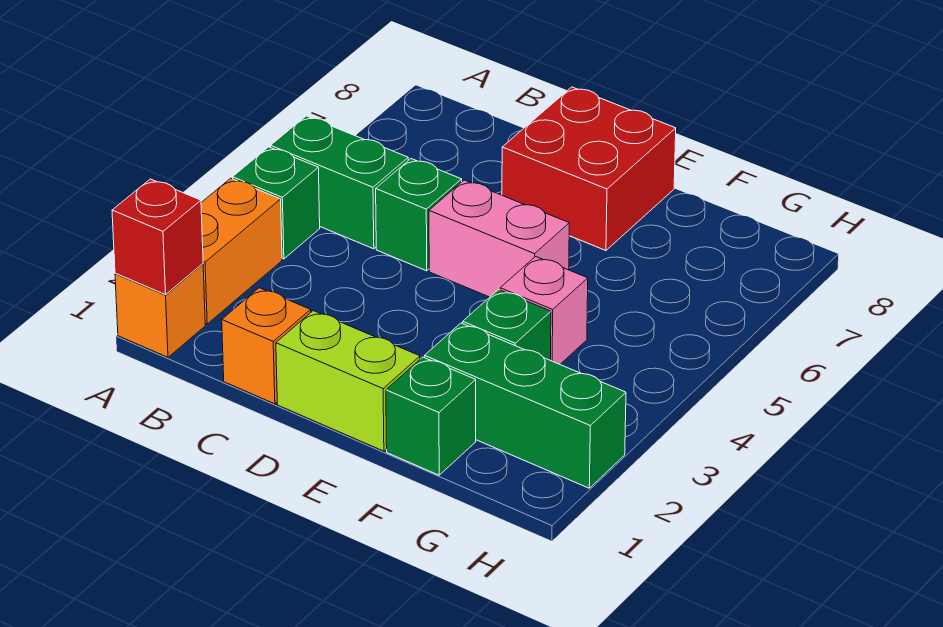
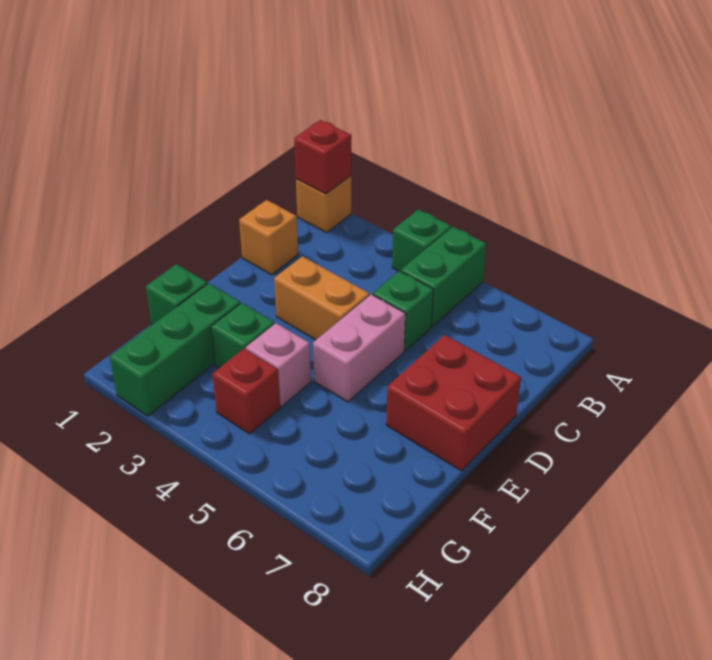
orange brick A2:A3 level 1 -> orange brick D3:D4 level 1
lime brick D1:E1 level 1 -> none
none -> red brick G4 level 1

